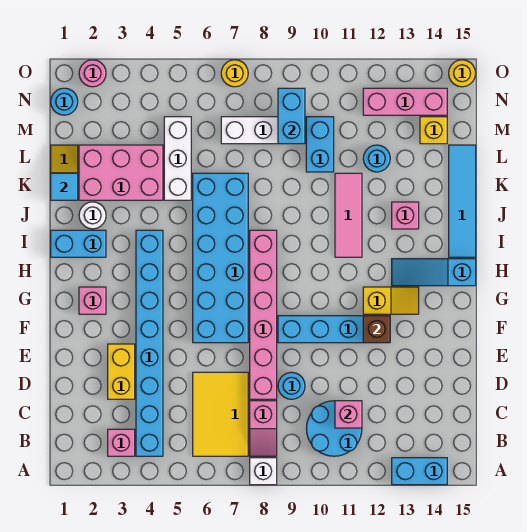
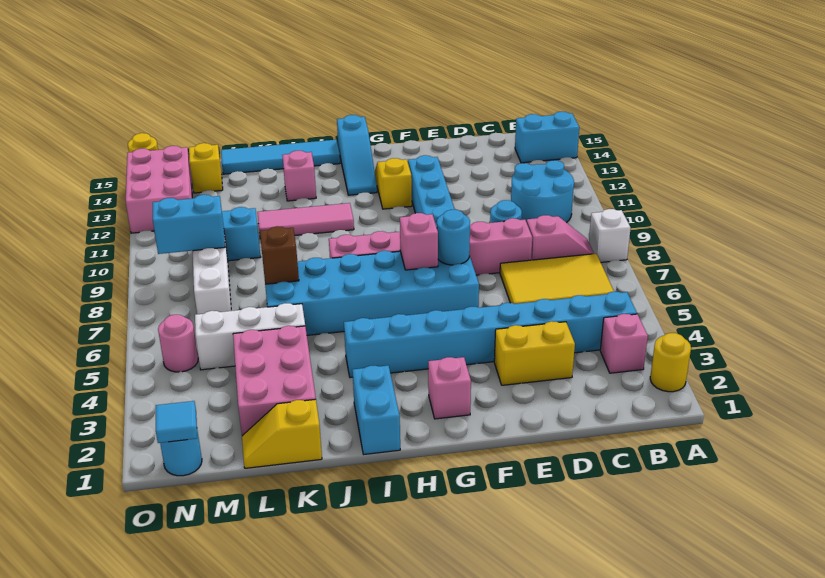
cyan brick A13:A14 level 1 -> cyan brick A14:B14 level 1
pink brick C11 level 2 -> pink brick G7 level 2
brown brick F12 level 2 -> brown brick K7 level 2
white round brick J2 level 1 -> none
cyan tile K1 level 2 -> cyan tile N1 level 2
cyan round brick L12 level 1 -> cyan round brick F7 level 2
pink brick N12:N14 level 1 -> pink brick N12:O14 level 1
pink round brick O2 level 1 -> pink round brick N5 level 1
yellow round brick O7 level 1 -> yellow round brick A2 level 1

